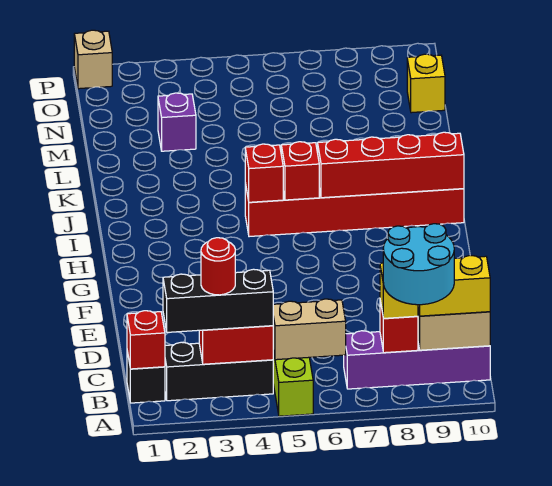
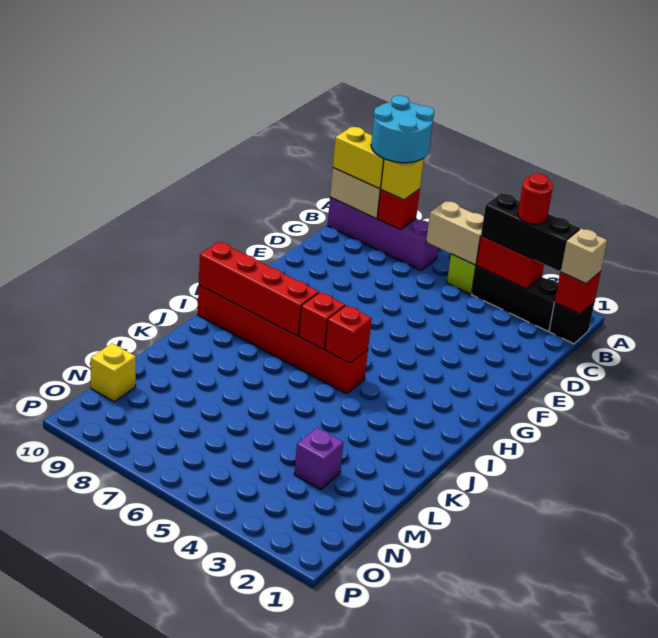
tan brick P1 level 1 -> tan brick B1 level 3

